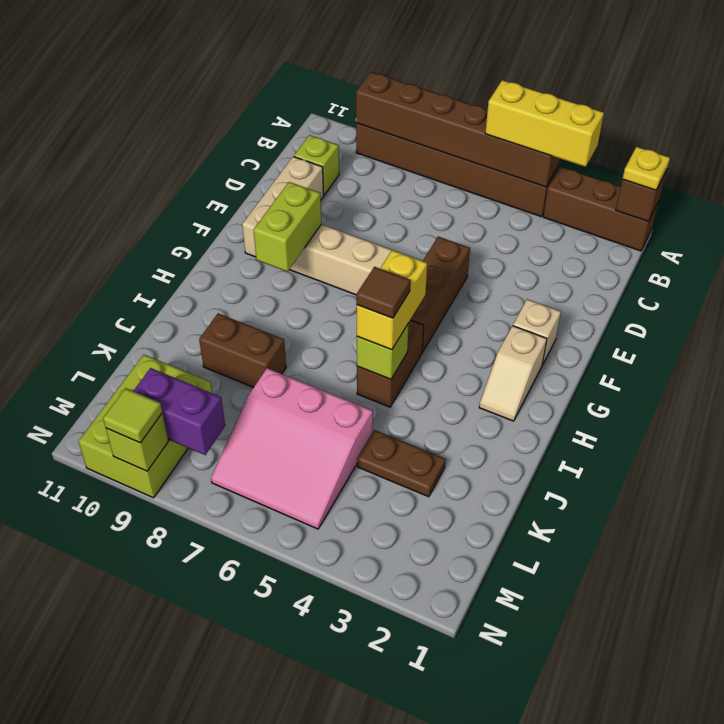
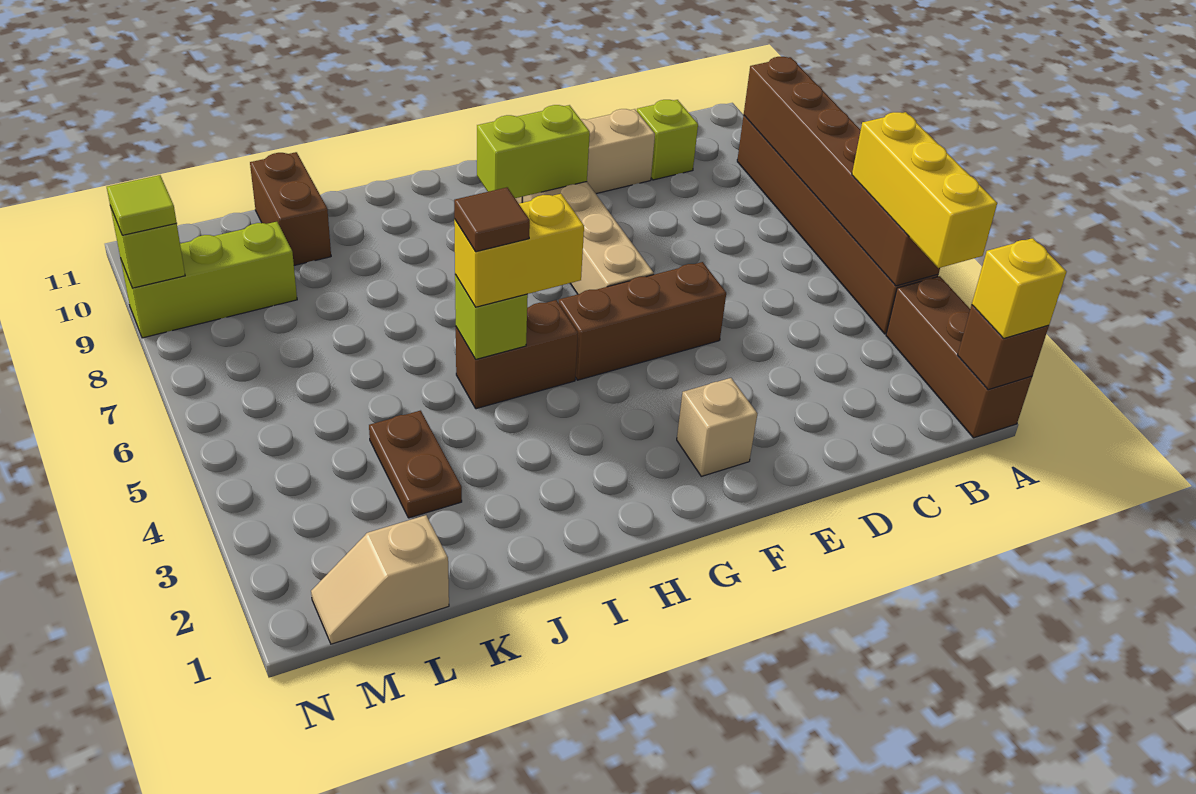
yellow plate A1 level 3 -> yellow brick A1 level 3
tan slope G2:H2 level 1 top G -> tan slope L1:M1 level 1 top L
brown brick J8:J9 level 1 -> brown brick K10:K11 level 1
pink slope K5:M7 level 1 top K -> none
lime brick L9:N10 level 1 -> lime brick L9:N9 level 1
purple brick M8:M9 level 2 -> none

